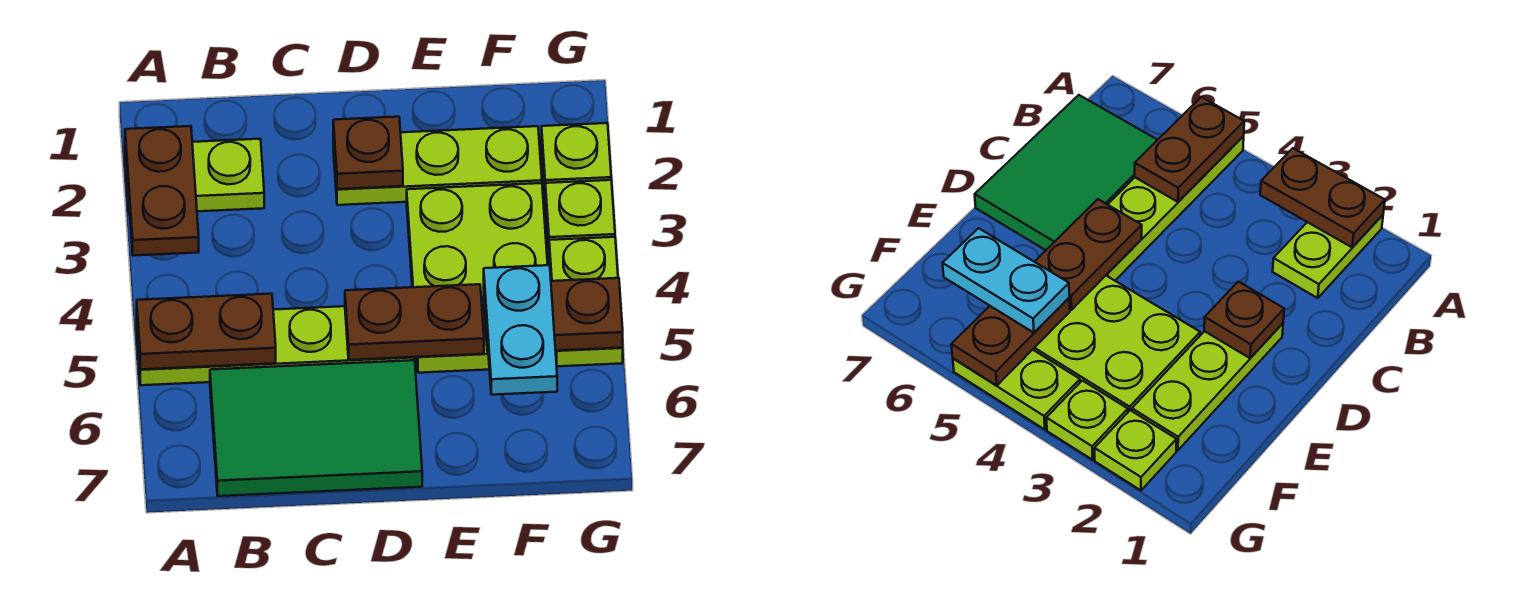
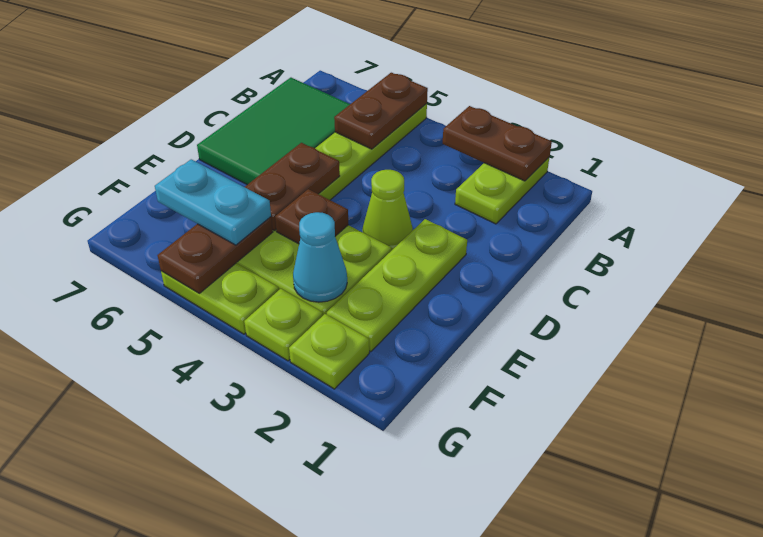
brown plate D2 level 2 -> brown plate E4 level 2
none -> lime cone D3 level 1
none -> cyan cone F3 level 2

